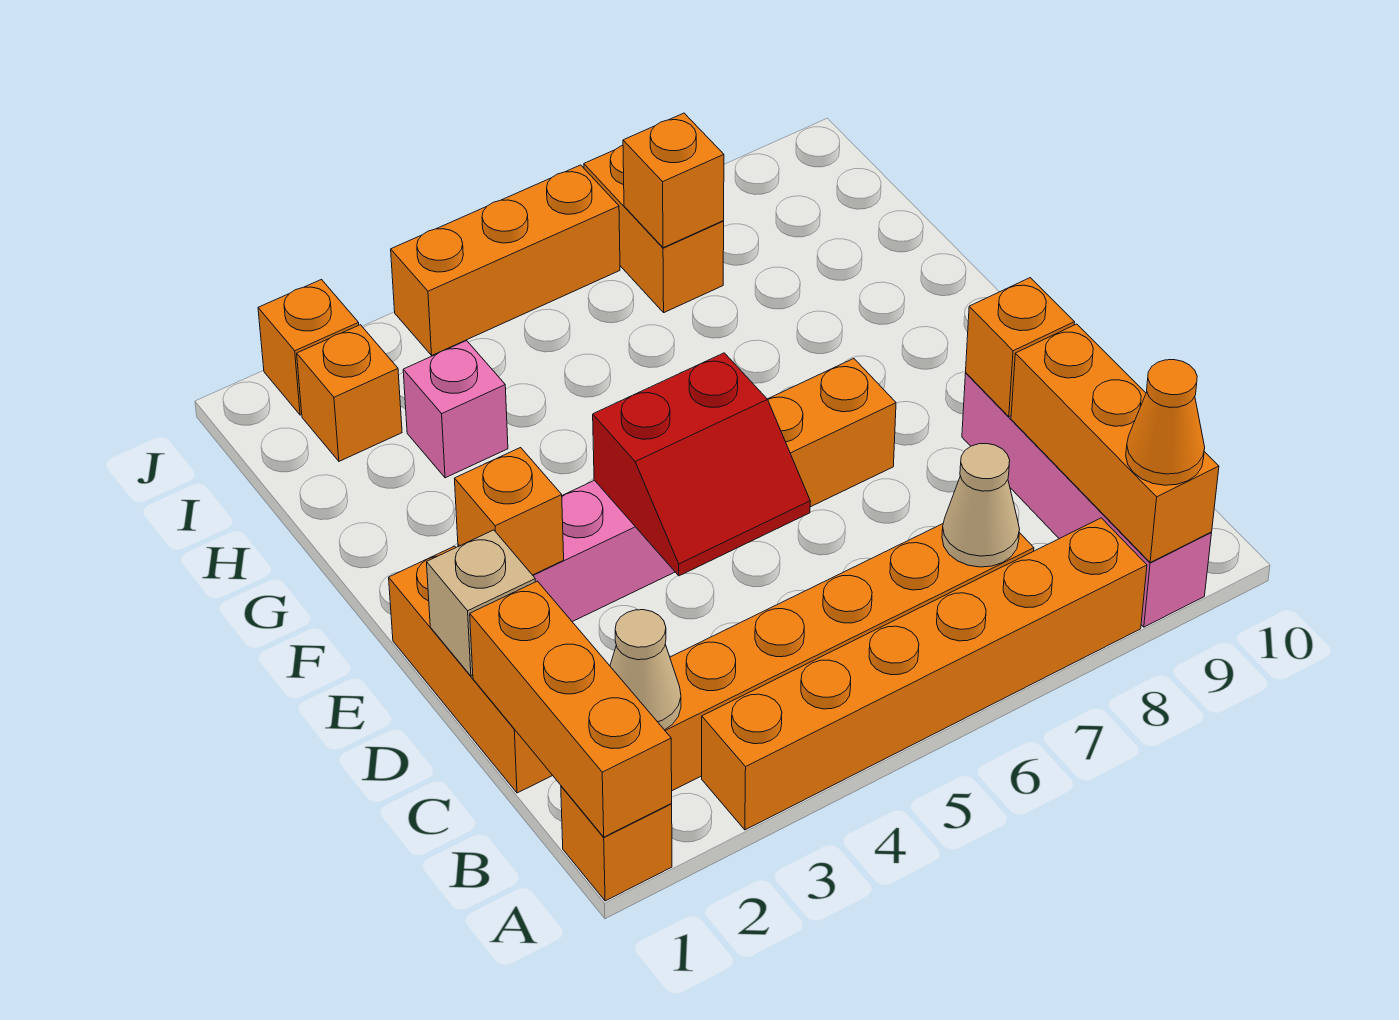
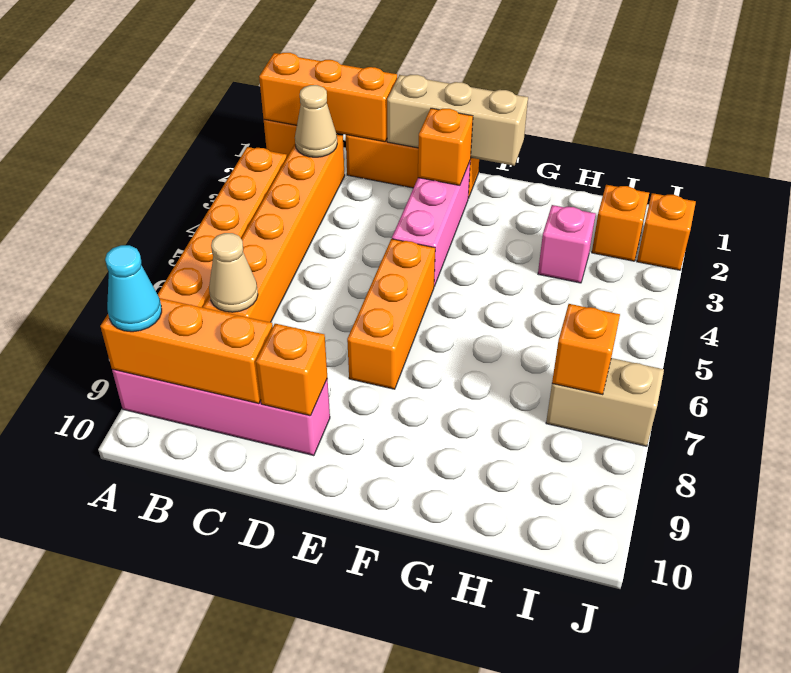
orange cone A9 level 3 -> cyan cone A9 level 3
tan brick D1 level 2 -> tan brick D1:F1 level 2
red slope D4:E5 level 2 top E -> none
orange brick I7:J7 level 1 -> tan brick I7:J7 level 1
orange brick J4:J6 level 1 -> none

